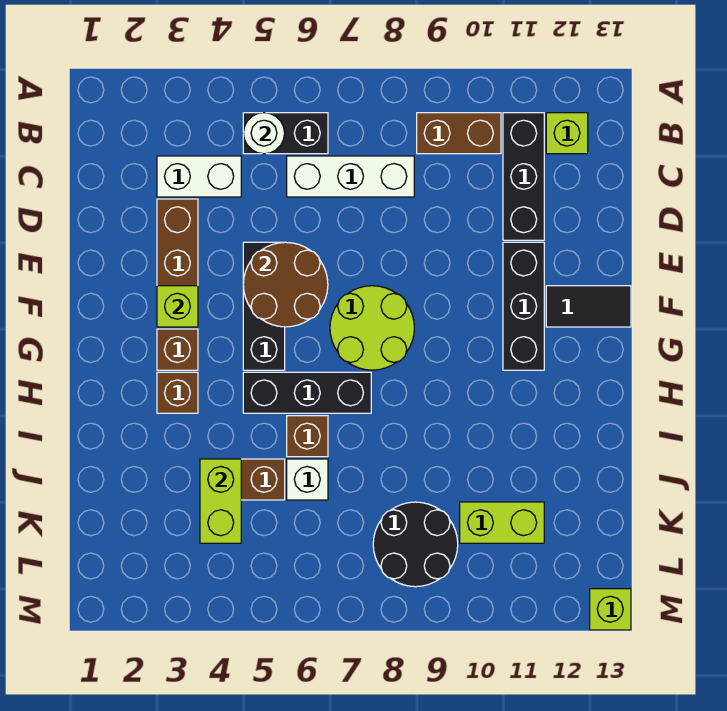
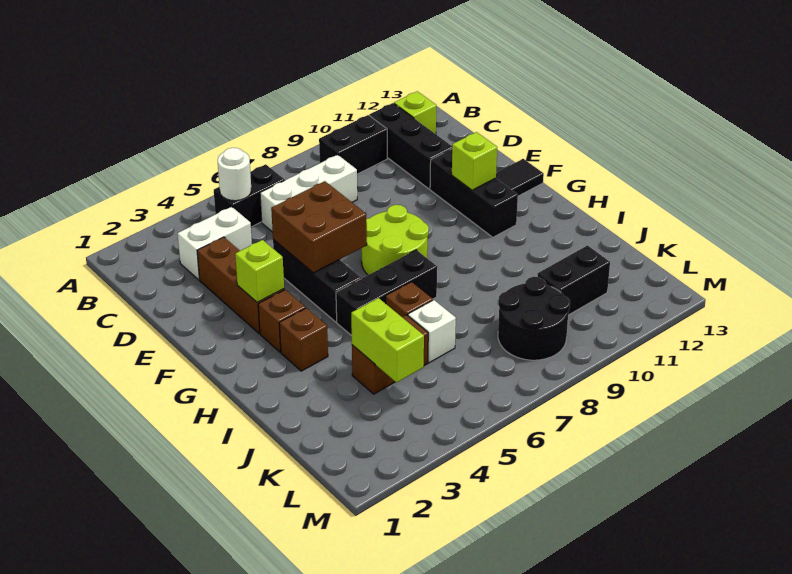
brown brick B9:B10 level 1 -> black brick B9:B10 level 1
brown round brick E5:F6 level 2 -> brown brick E5:F6 level 2
lime brick K10:K11 level 1 -> black brick K10:K11 level 1
lime brick M13 level 1 -> lime brick F11 level 2

